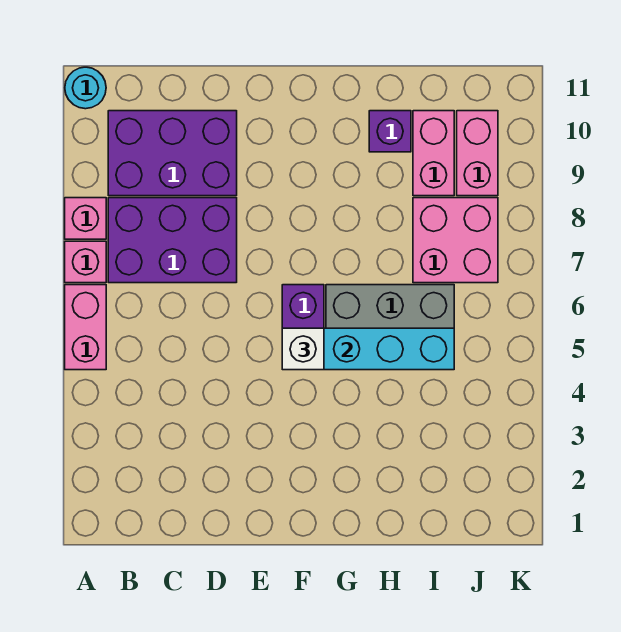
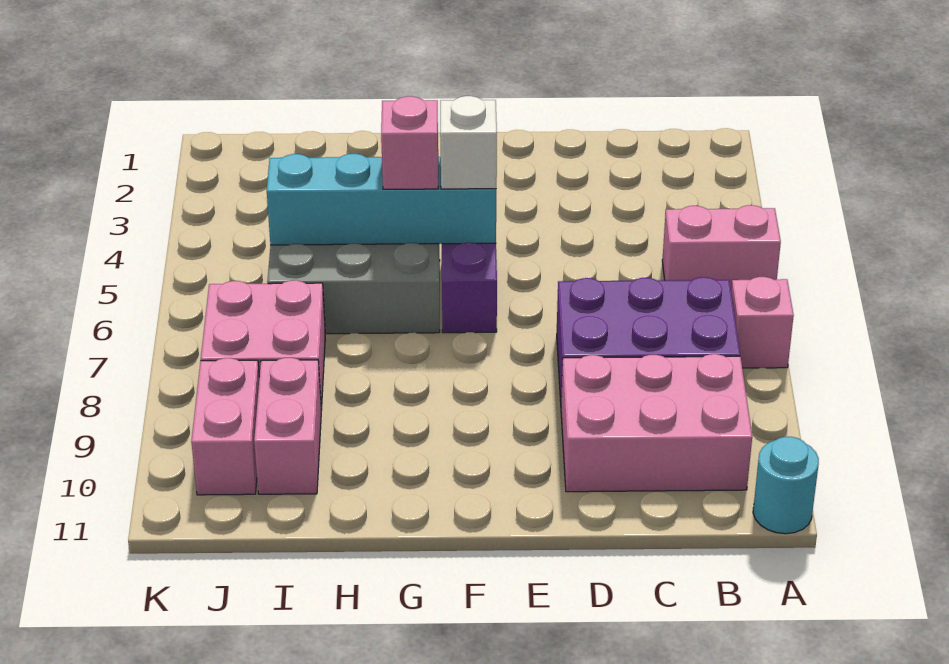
pink brick A5:A6 level 1 -> pink brick A5:B5 level 1
pink brick A8 level 1 -> pink brick G5 level 3
purple brick B9:D10 level 1 -> pink brick B9:D10 level 1
purple brick H10 level 1 -> none

